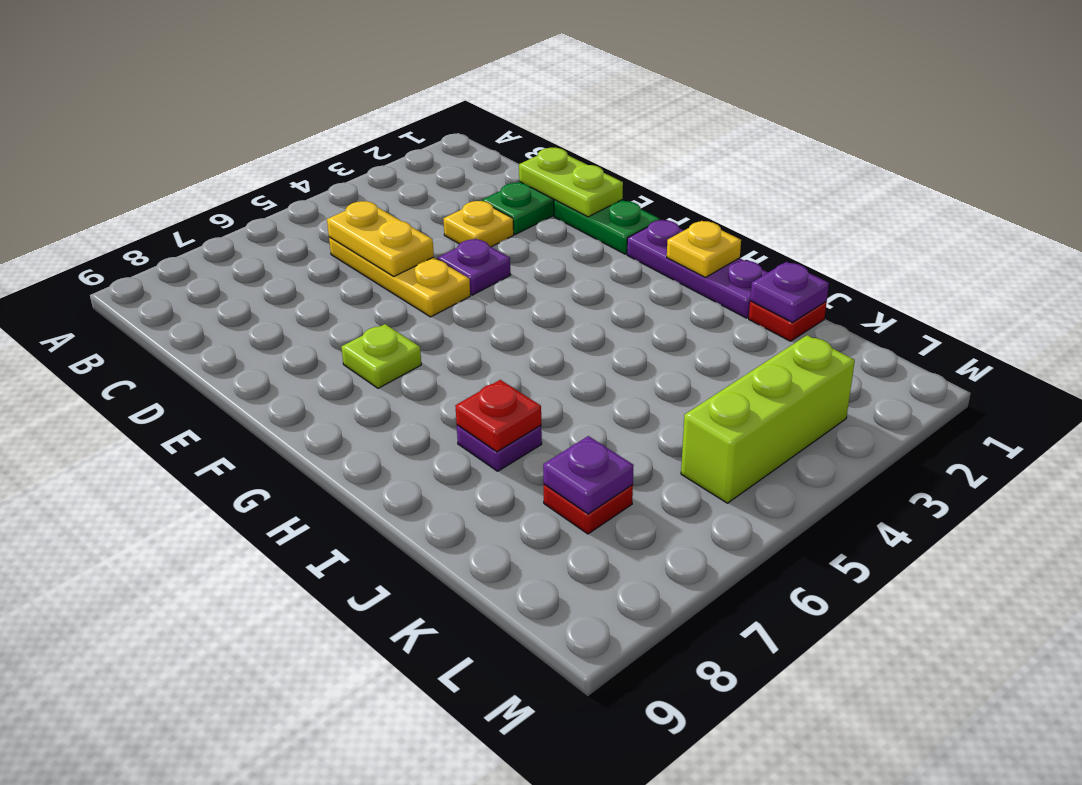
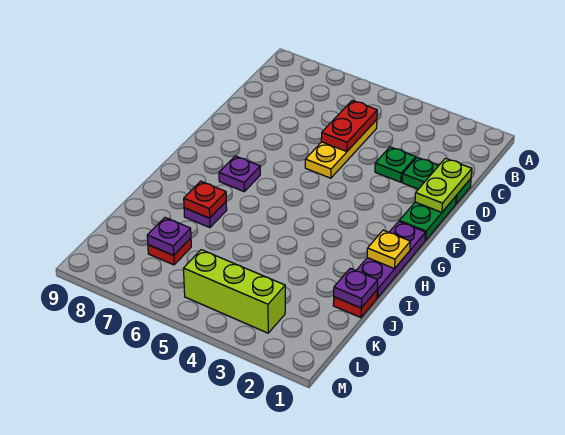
yellow plate C5:D5 level 2 -> red plate C5:D5 level 2
yellow plate D3 level 1 -> green plate D3 level 1
purple plate E4 level 1 -> purple plate G7 level 1
lime plate F7 level 1 -> none

